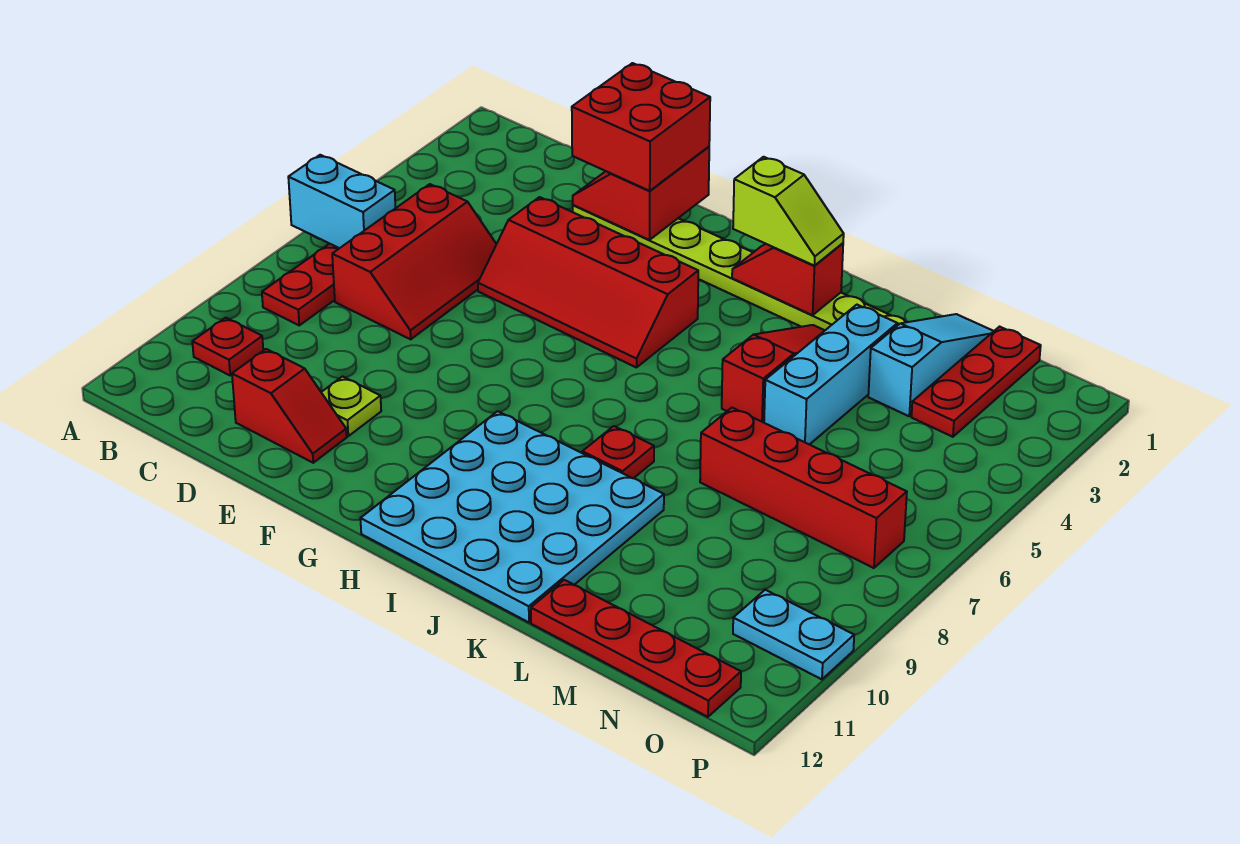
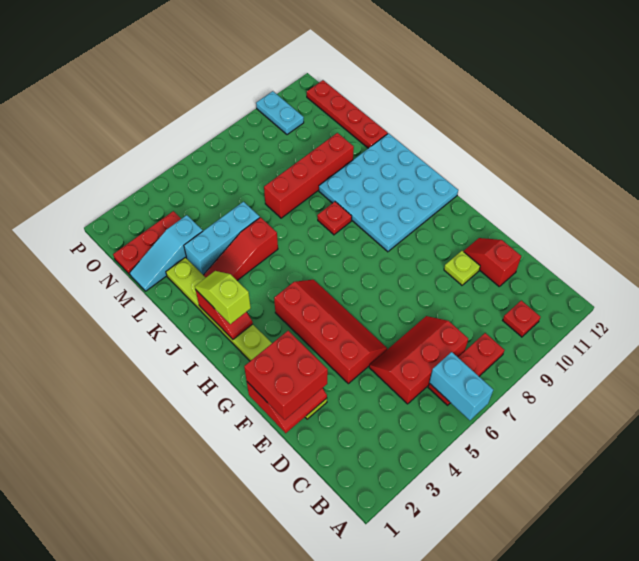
red brick L7:O7 level 1 -> red brick L7:L10 level 1

